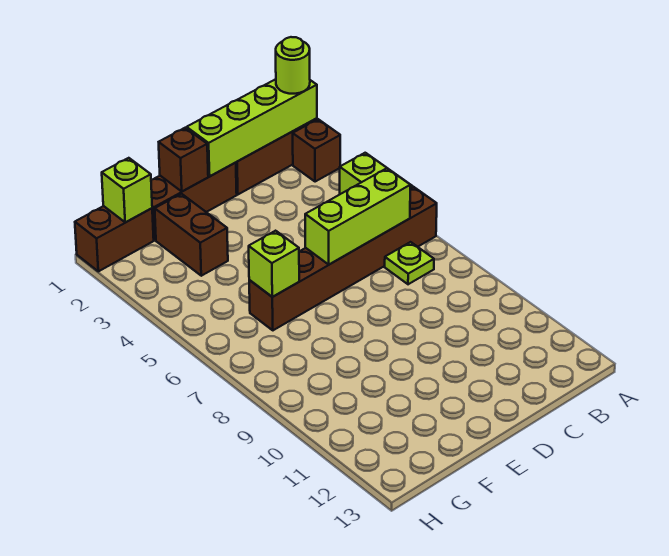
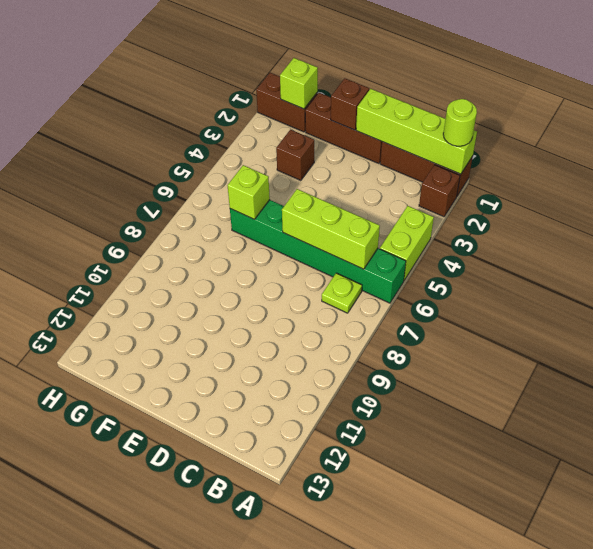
brown brick A6:F6 level 1 -> green brick A6:F6 level 1
brown brick F2:F3 level 1 -> brown brick F3 level 1

